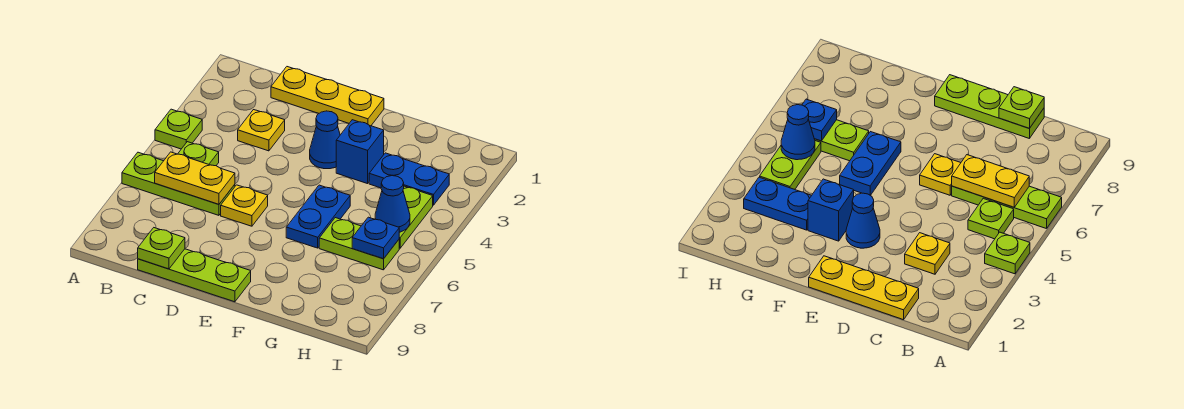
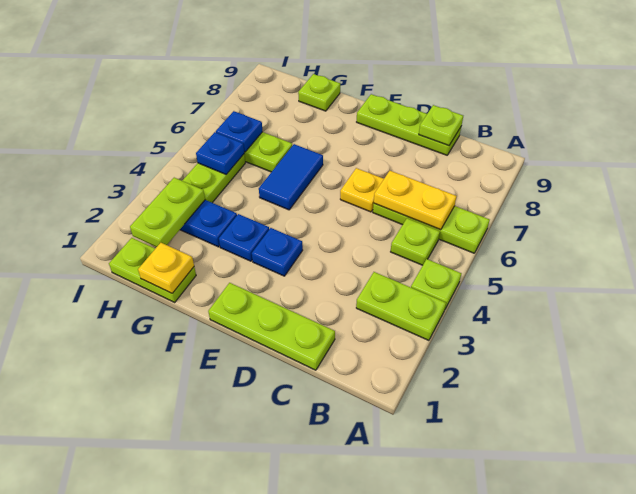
none -> lime plate A3:B3 level 1
yellow plate C1:E1 level 1 -> lime plate C1:E1 level 1
yellow plate C3 level 1 -> yellow plate G1 level 2
blue cone E3 level 1 -> blue plate E3 level 1
blue brick F3 level 1 -> blue plate F3 level 1
blue plate F5:F6 level 1 -> blue tile F5:F6 level 1
none -> lime plate G1:H1 level 1
none -> lime plate G9 level 1
none -> lime plate H2:H3 level 2
blue cone H5 level 2 -> blue plate H5 level 2

